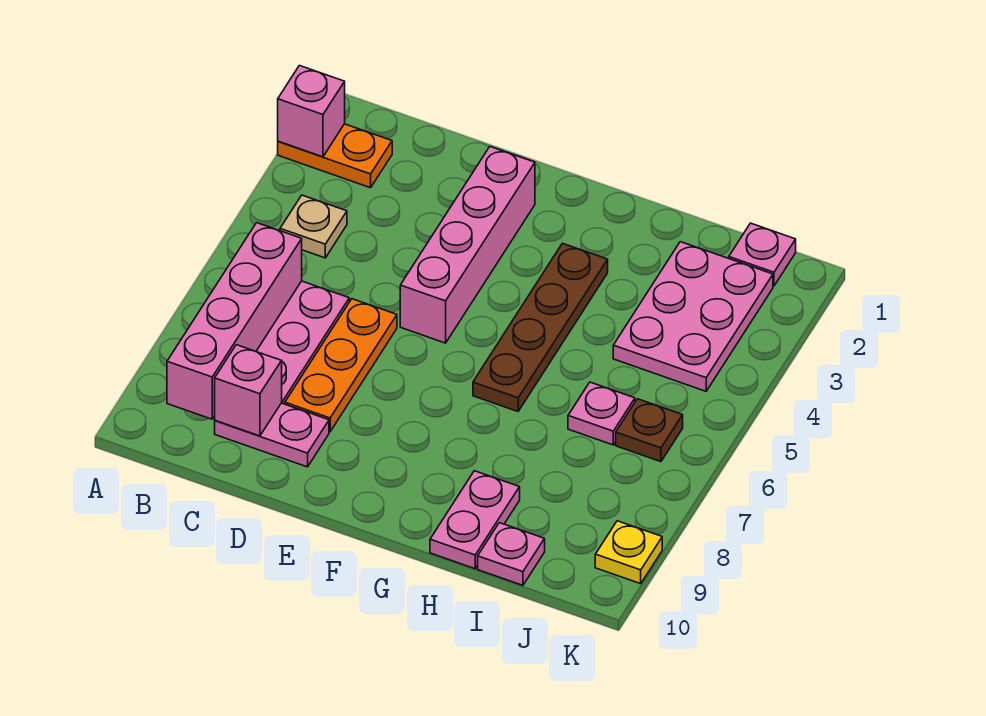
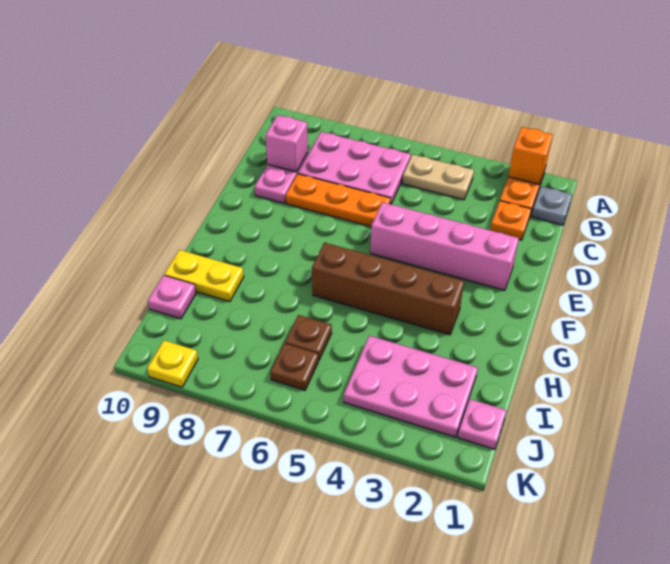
pink brick A2 level 2 -> orange brick A2 level 2
none -> grey plate B1 level 1
tan plate B4 level 1 -> tan plate B4:B5 level 1
pink brick B6:B9 level 2 -> none
none -> orange plate C2 level 1
brown plate G3:G6 level 1 -> brown brick G3:G6 level 1
pink plate H9:H10 level 1 -> yellow plate H9:H10 level 1
pink plate I6 level 1 -> brown plate I6 level 1

